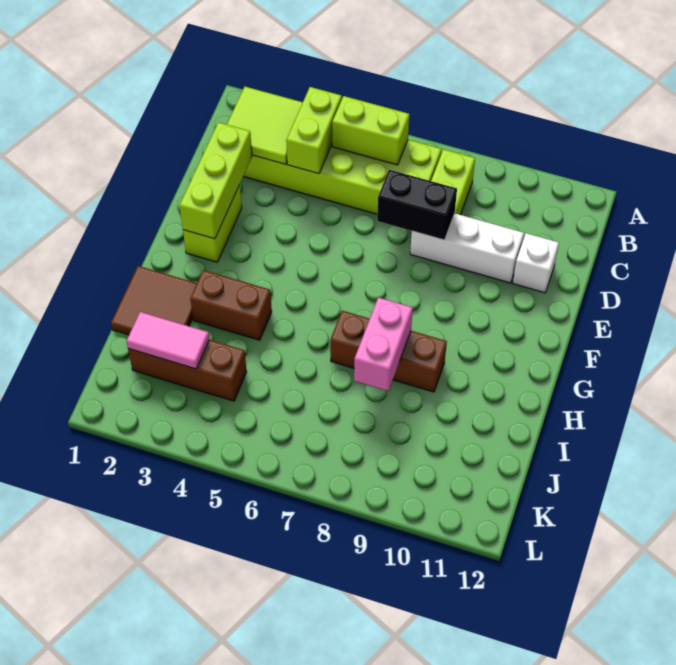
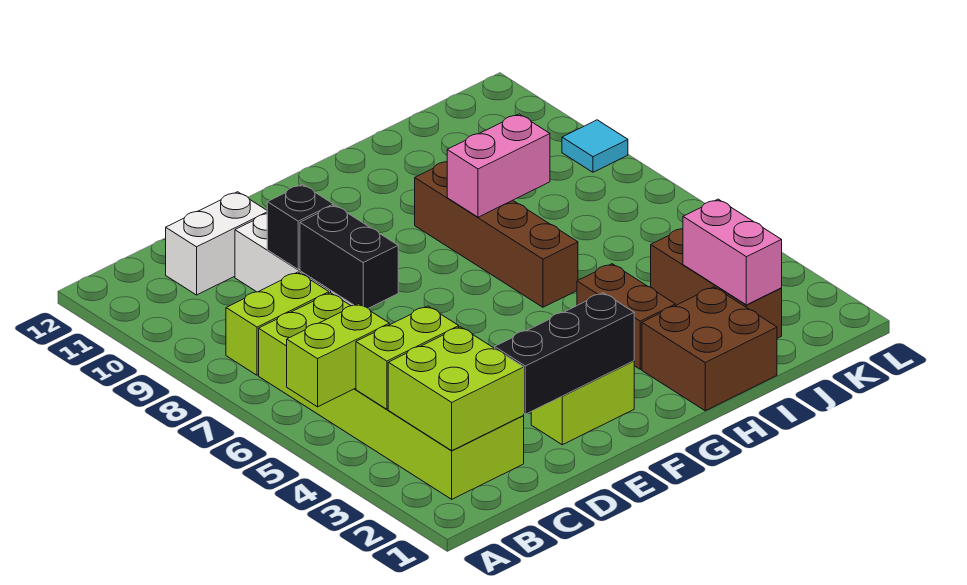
lime tile B2:C3 level 2 -> lime brick B2:C3 level 2
lime brick B5:B6 level 2 -> lime brick A5:B5 level 2
lime brick D2:F2 level 2 -> black brick D2:F2 level 2
none -> black brick D9 level 2
white brick D11 level 1 -> white brick C11:D11 level 1
brown tile H1:I2 level 1 -> brown brick H1:I2 level 1
brown brick H7:H9 level 1 -> brown brick H6:H9 level 1
pink tile J2:J3 level 2 -> pink brick J2:J3 level 2
none -> cyan tile L9 level 1

